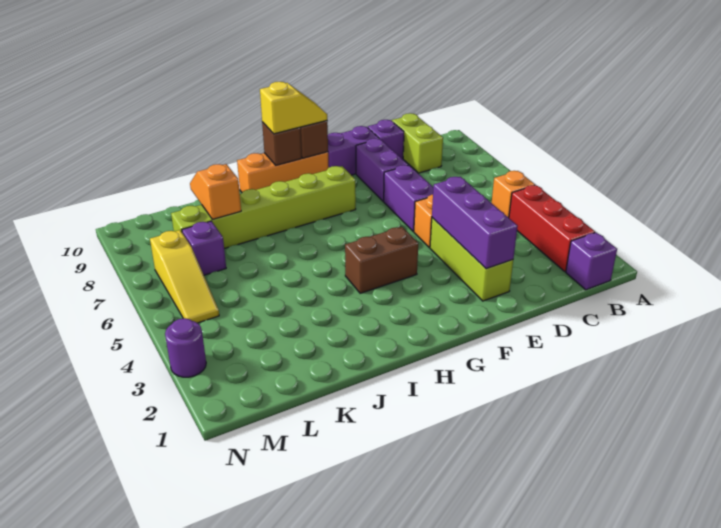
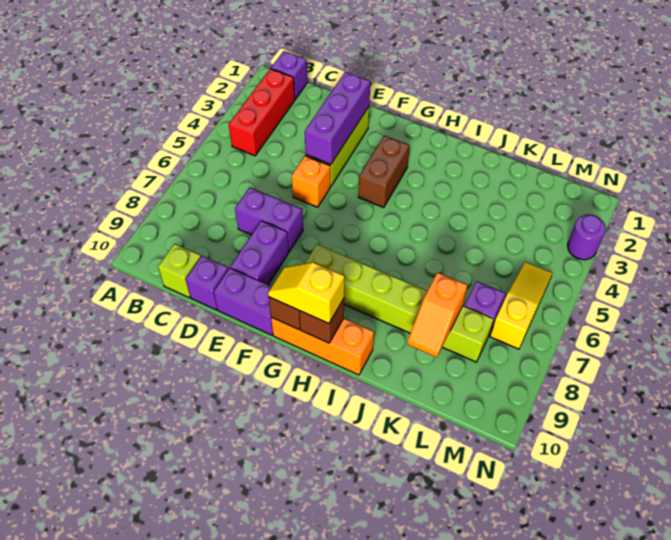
orange brick B5 level 1 -> none
lime brick C9:C10 level 1 -> lime brick C10 level 1
purple brick E6:E7 level 1 -> purple brick D7:E7 level 1
brown brick G4:H4 level 1 -> brown brick G3:G4 level 1

